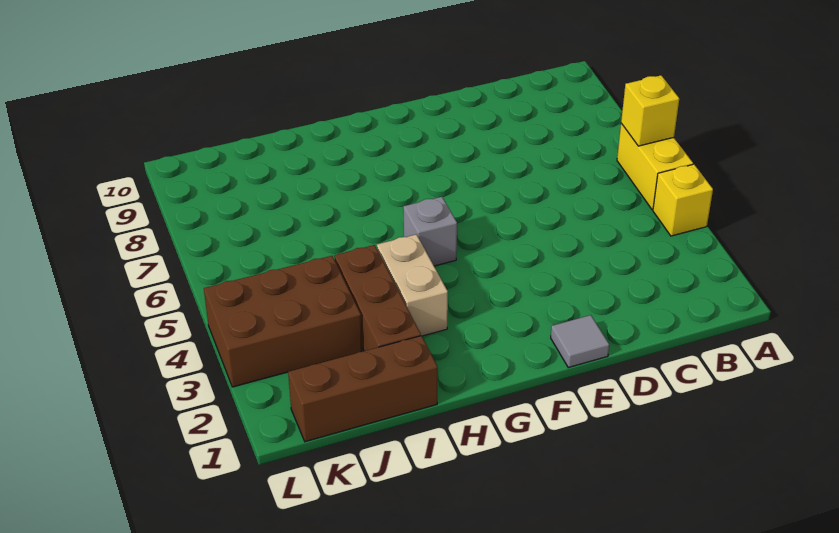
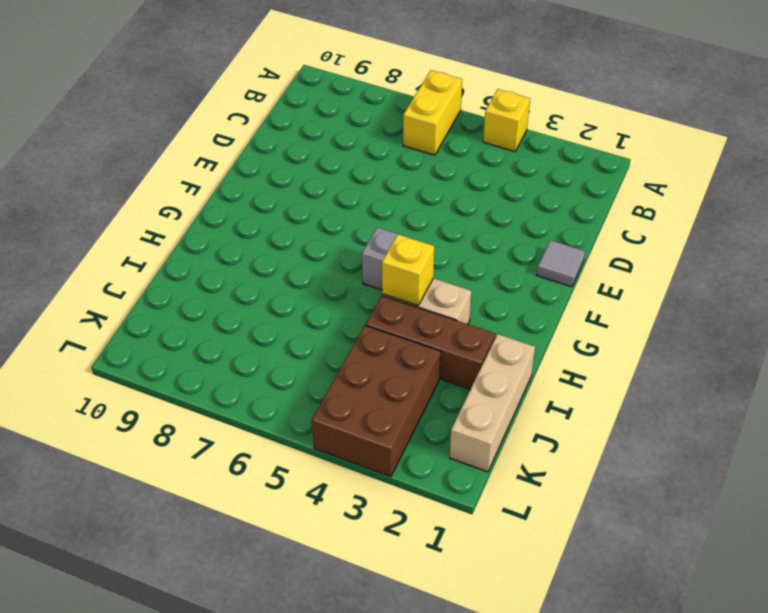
yellow brick A5:A6 level 1 -> yellow brick A6:B6 level 1
yellow brick A6 level 2 -> yellow brick H4 level 2
brown brick I1:K1 level 1 -> tan brick I1:K1 level 1

